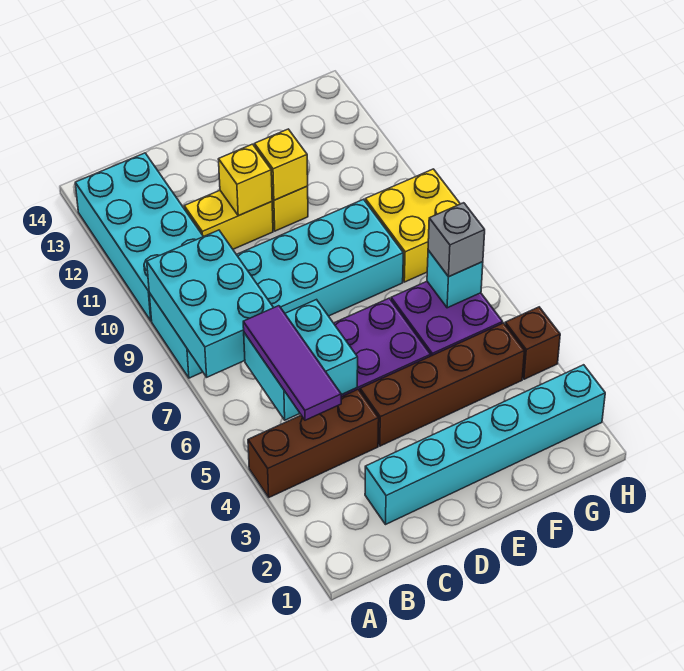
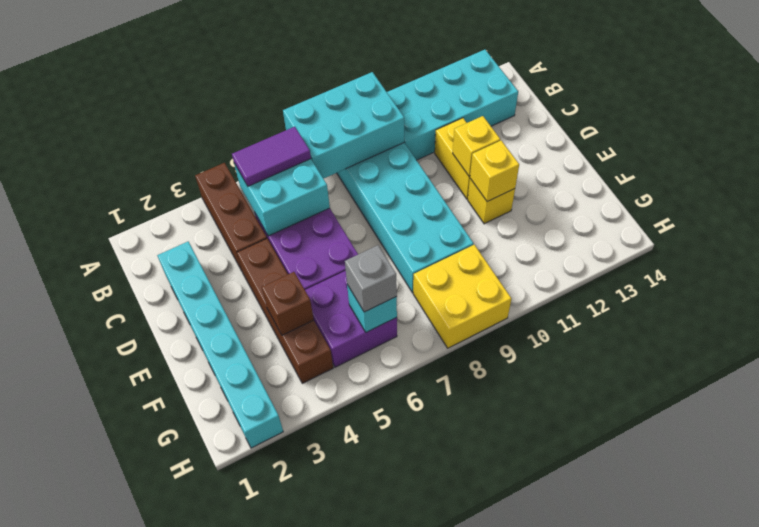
purple tile B4:B6 level 3 -> purple tile B5:B6 level 3
brown brick H4 level 1 -> brown brick F4 level 2

